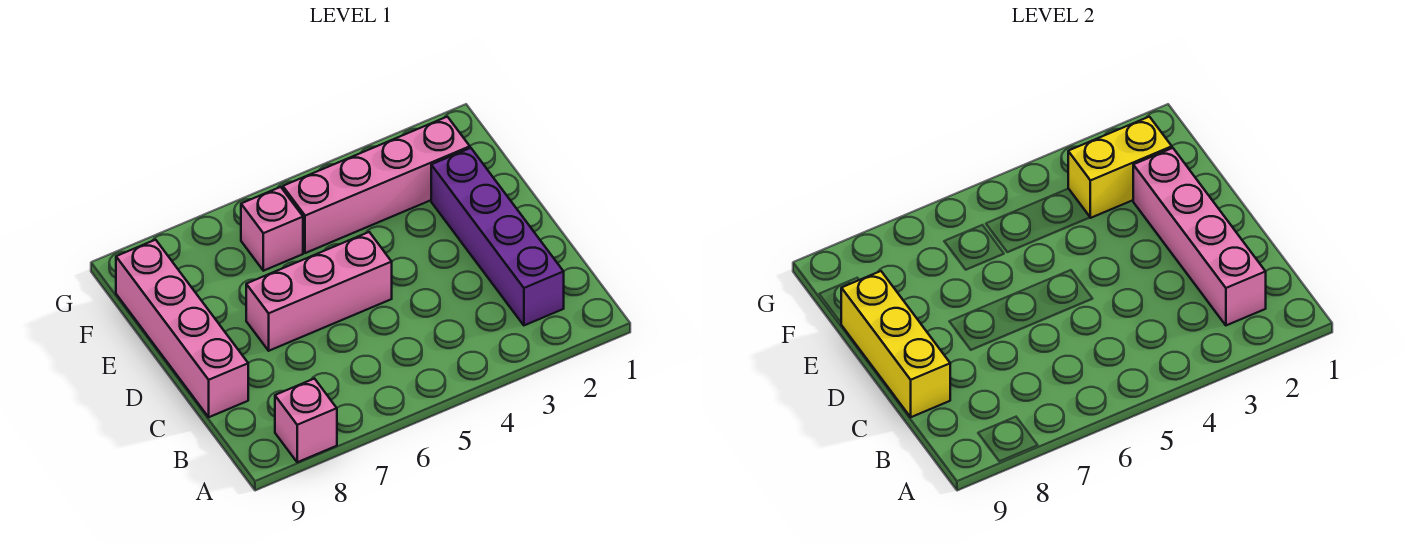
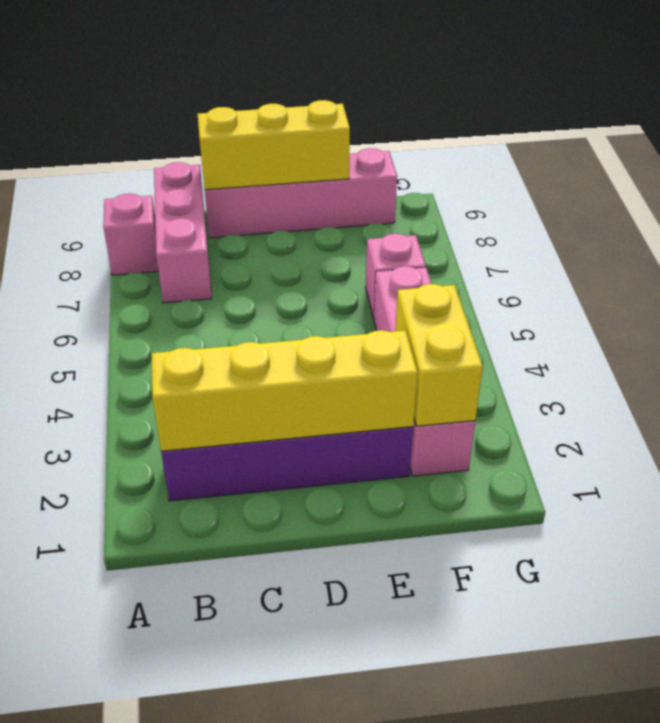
pink brick B2:E2 level 2 -> yellow brick B2:E2 level 2
pink brick D5:D7 level 1 -> pink brick B7:B9 level 1

